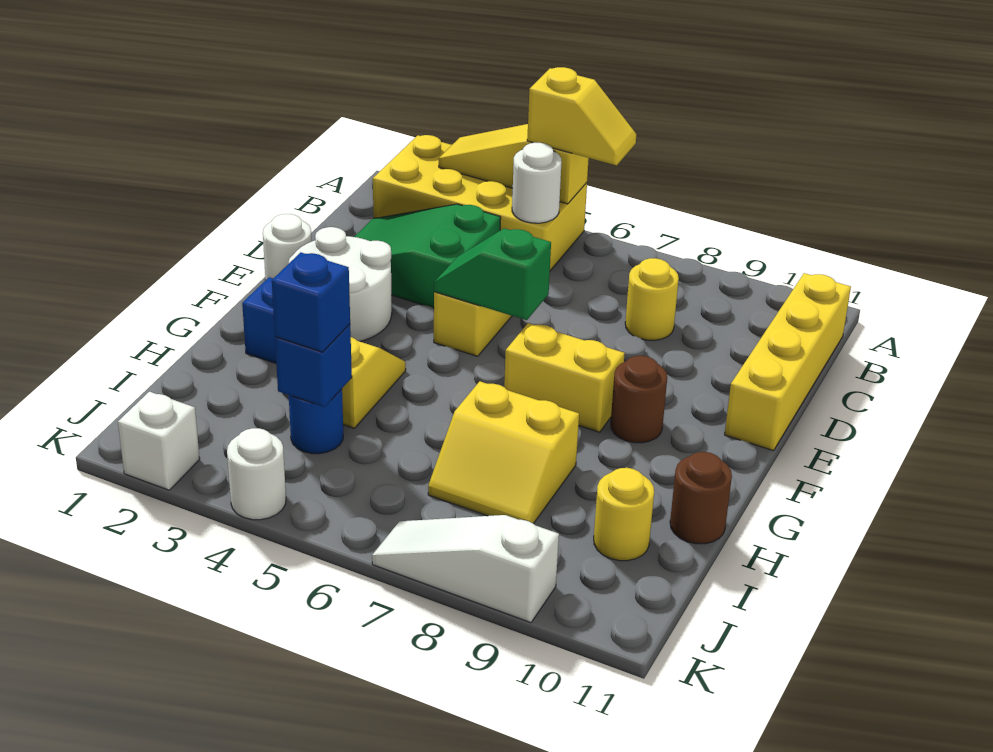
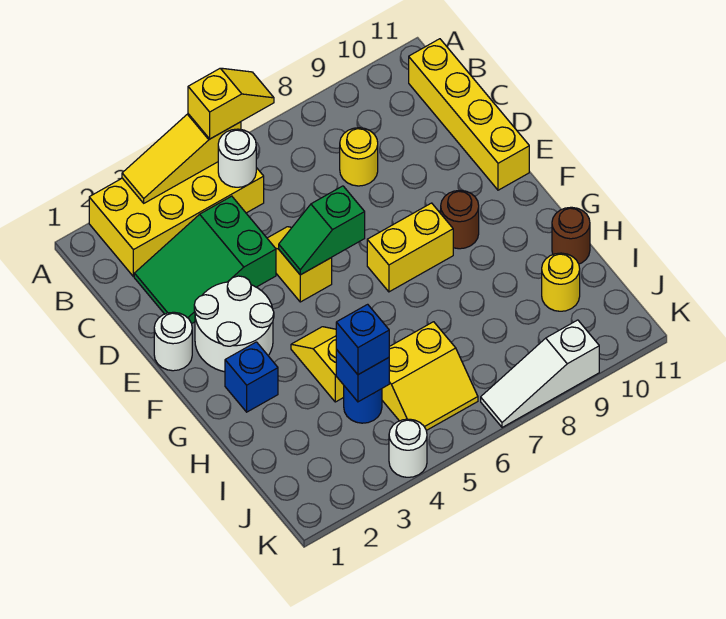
yellow slope H7:I8 level 1 top H -> yellow slope I5:J6 level 1 top I
white brick K2 level 1 -> none

